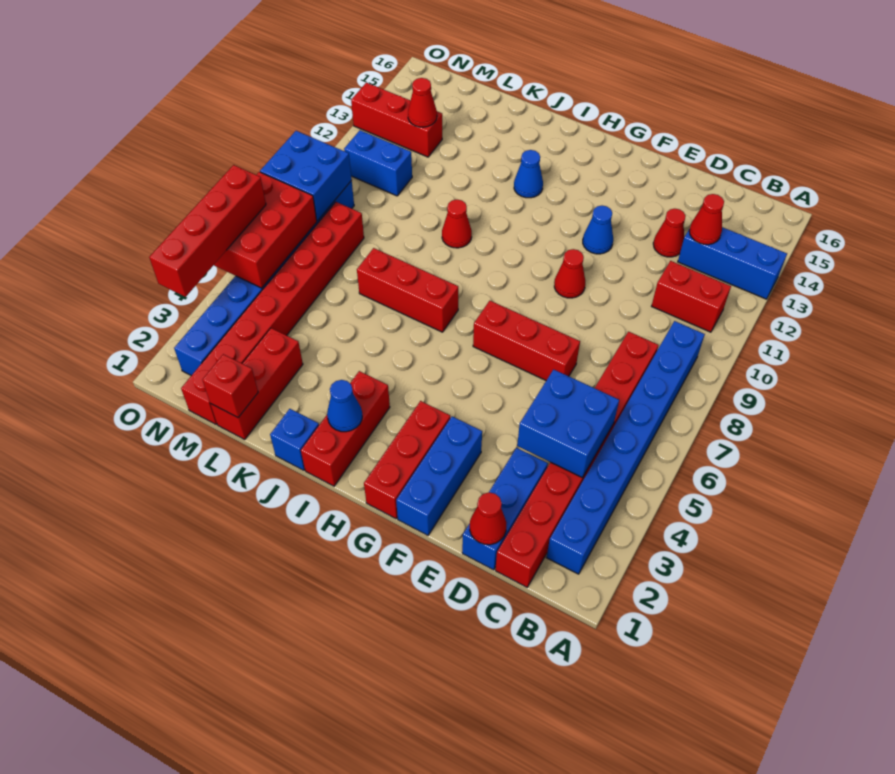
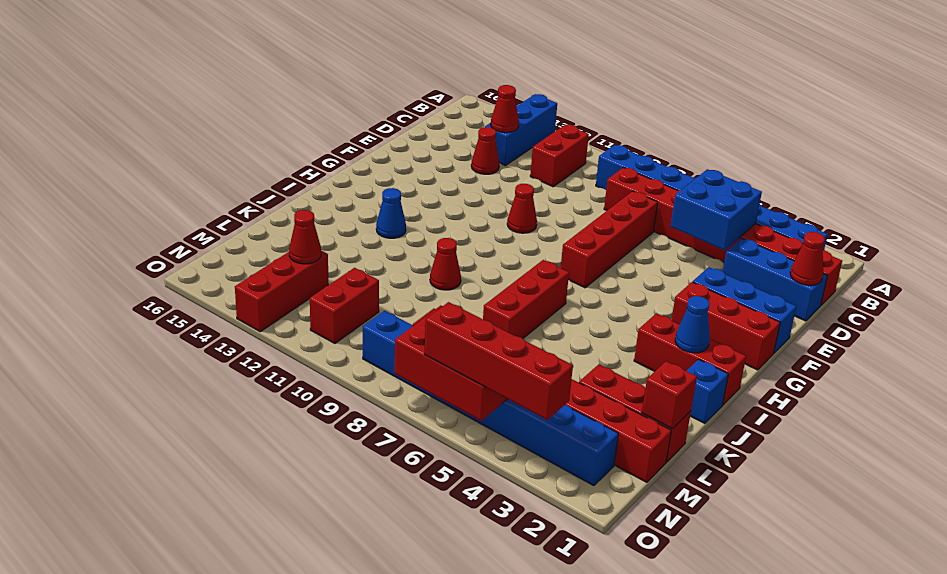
red brick E7:G7 level 1 -> red brick D7:G7 level 1
blue cone F12 level 1 -> none
blue brick M11:N11 level 1 -> red brick M11:N11 level 1
blue brick N8:O9 level 2 -> none

